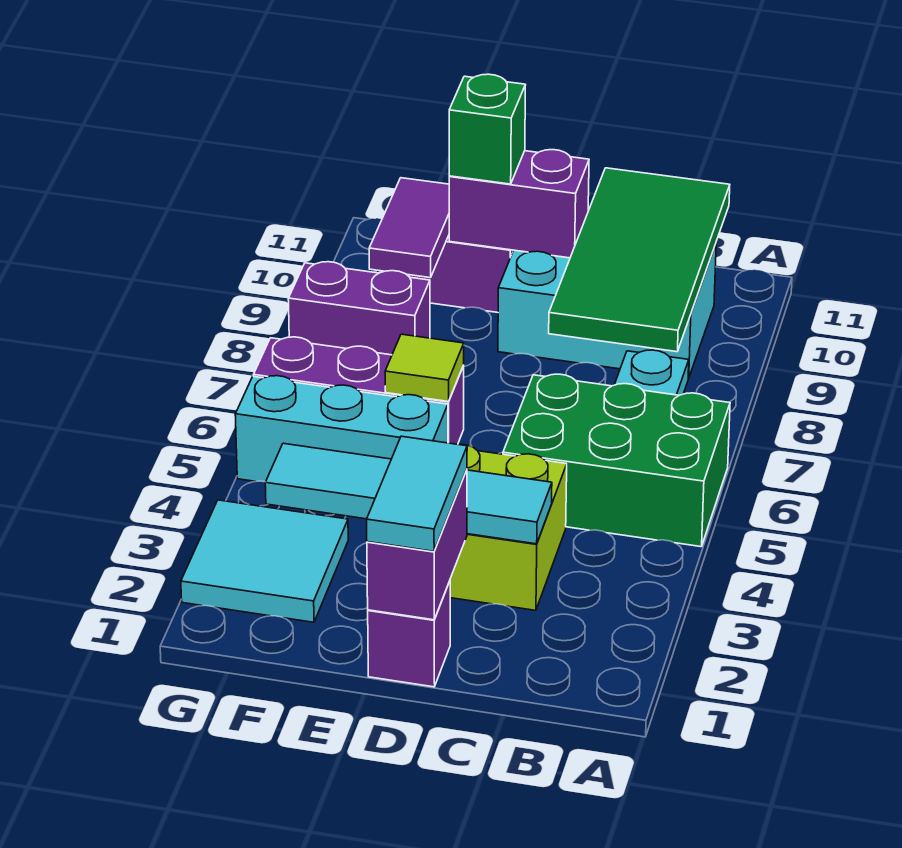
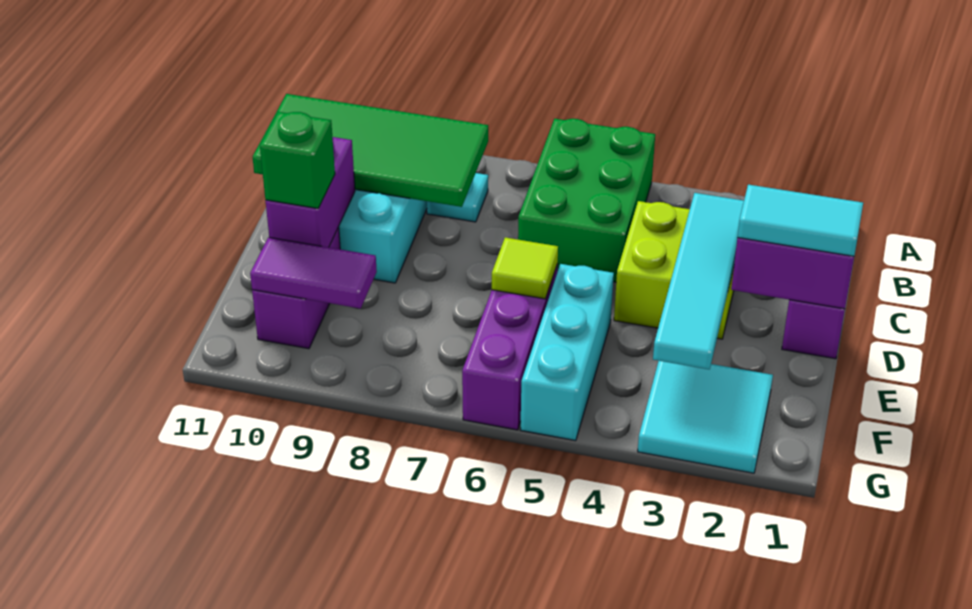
purple brick F8:G8 level 1 -> none

